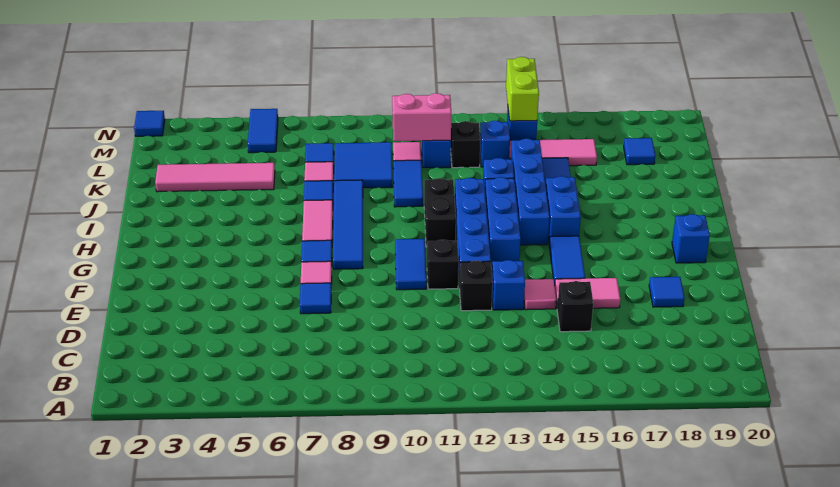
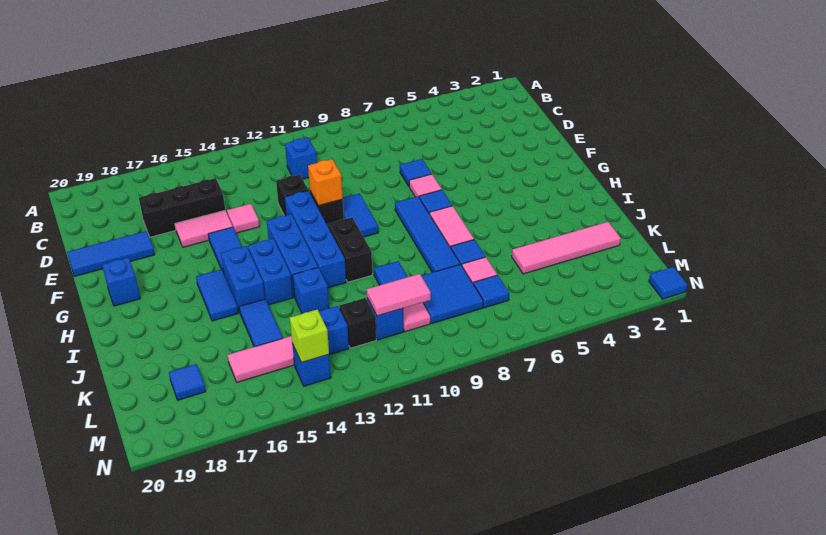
black brick D15 level 1 -> black brick D15:D17 level 1
blue brick E13 level 1 -> blue brick C11 level 1
blue tile E18 level 1 -> blue tile E18:E20 level 1
none -> orange brick F11 level 2
blue brick H14:K14 level 1 -> blue brick H14:I14 level 1
pink brick L10:L11 level 2 -> pink tile L10:L11 level 2
blue tile M5:N5 level 1 -> blue tile H16:I16 level 1
lime brick M14:N14 level 2 -> lime brick M14 level 2

